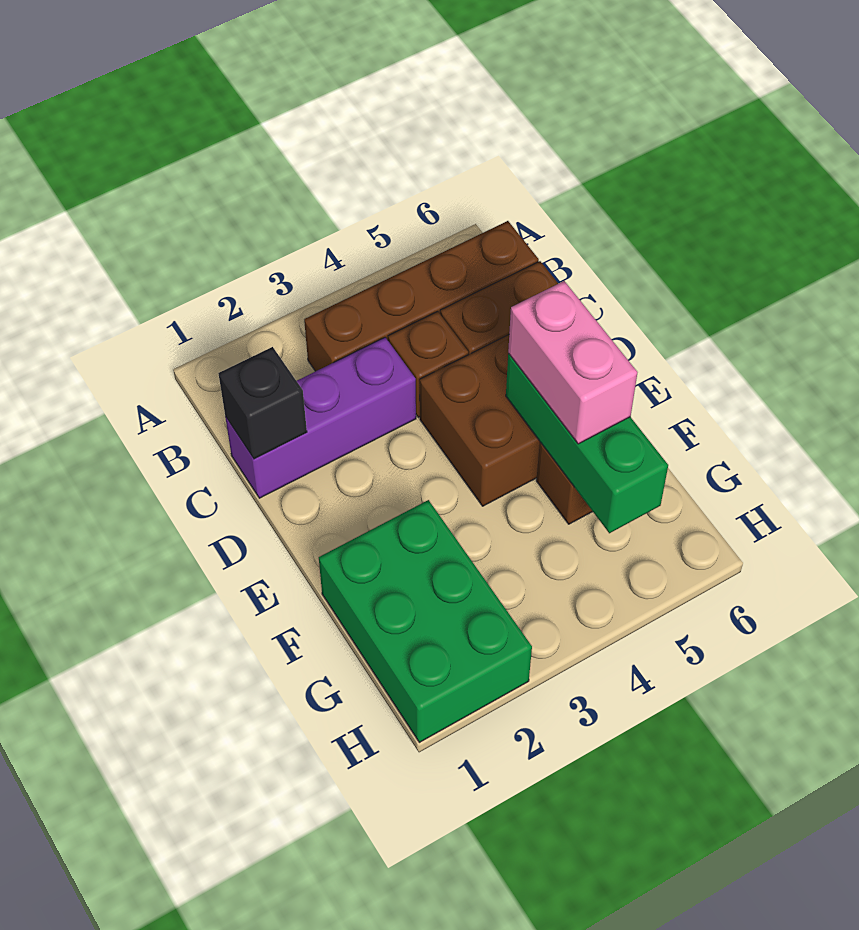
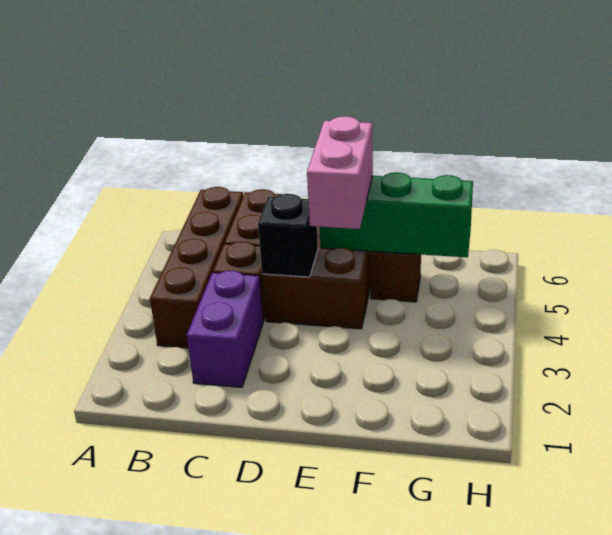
purple brick C1:C3 level 1 -> purple brick C2:C3 level 1
black brick C1 level 2 -> black brick D4 level 2
pink brick E5:F5 level 3 -> pink brick E4:E5 level 3
green brick F1:H2 level 1 -> none

